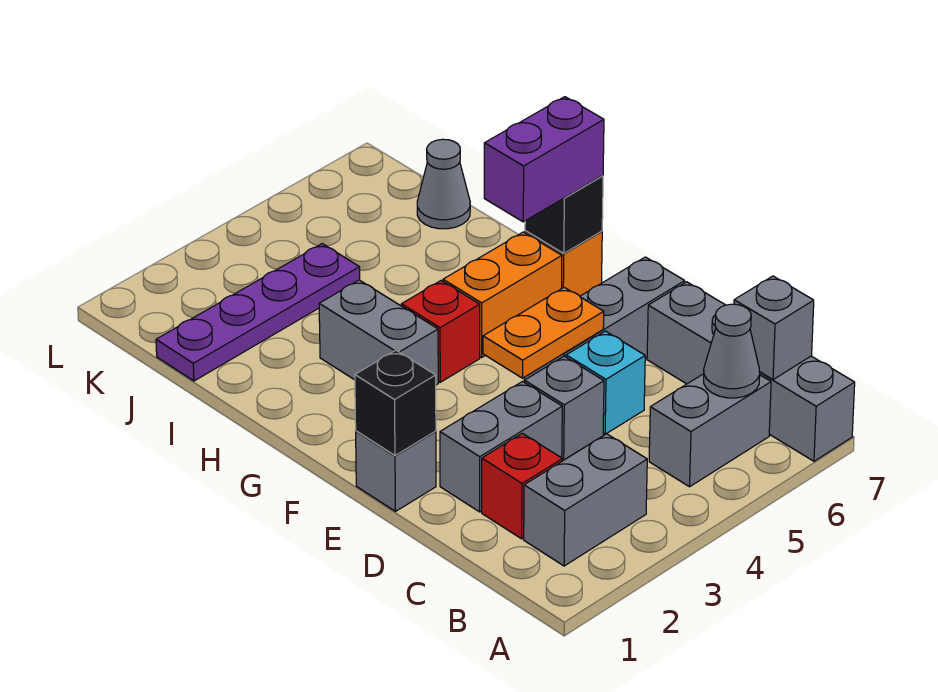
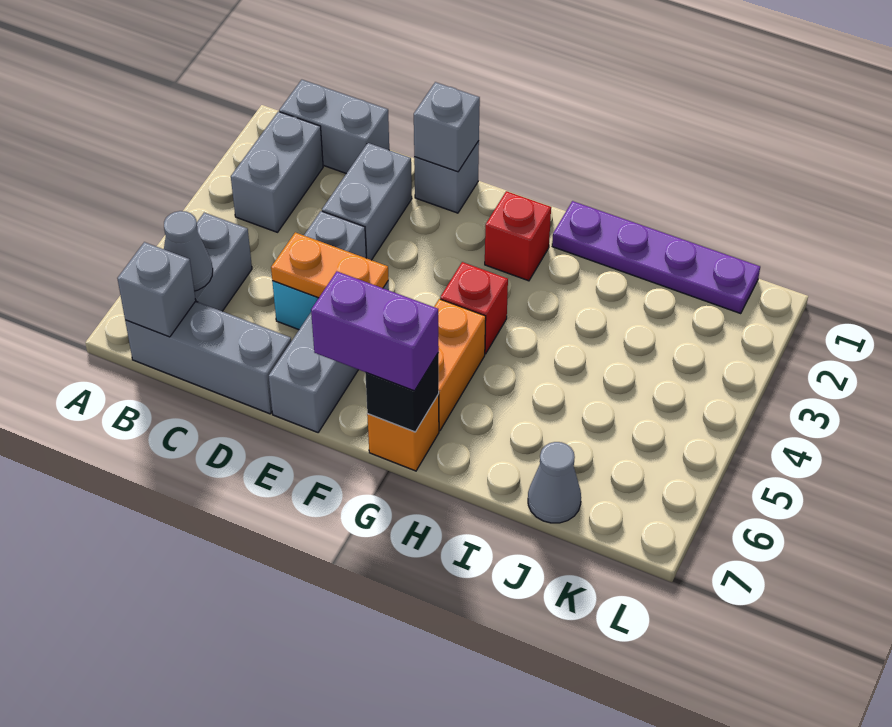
grey brick A7:D7 level 1 -> grey brick B7:D7 level 1
red brick C2 level 1 -> red brick G2 level 1
black brick E1 level 2 -> grey brick E1 level 2
orange plate E4:E5 level 2 -> orange plate D5:E5 level 2
grey brick G3:H3 level 1 -> grey brick B1:C1 level 1
purple brick G6:G7 level 3 -> purple brick F7:G7 level 3
purple plate J1:J4 level 1 -> purple plate H1:K1 level 1

